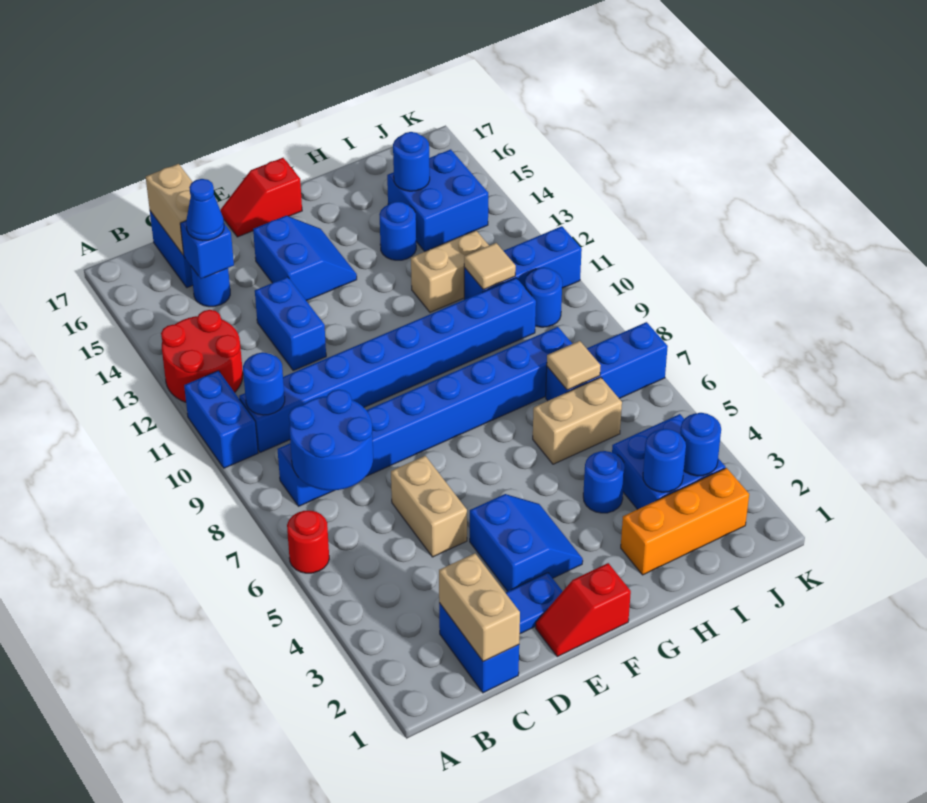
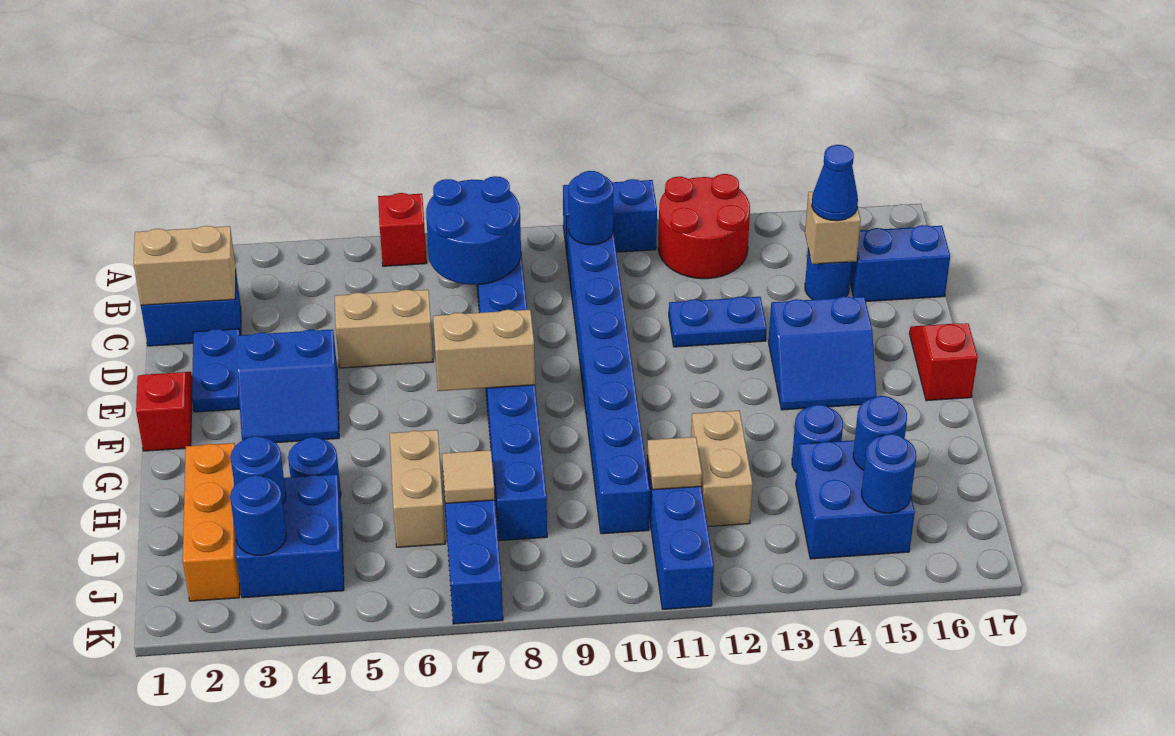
red round brick A6 level 1 -> red brick A6 level 1
blue brick C15 level 2 -> tan brick C15 level 2
tan brick C16:C17 level 2 -> tan brick F7:F8 level 2
blue brick D12:D13 level 1 -> blue plate D12:D13 level 1
blue round brick J10 level 1 -> blue round brick J15 level 2

